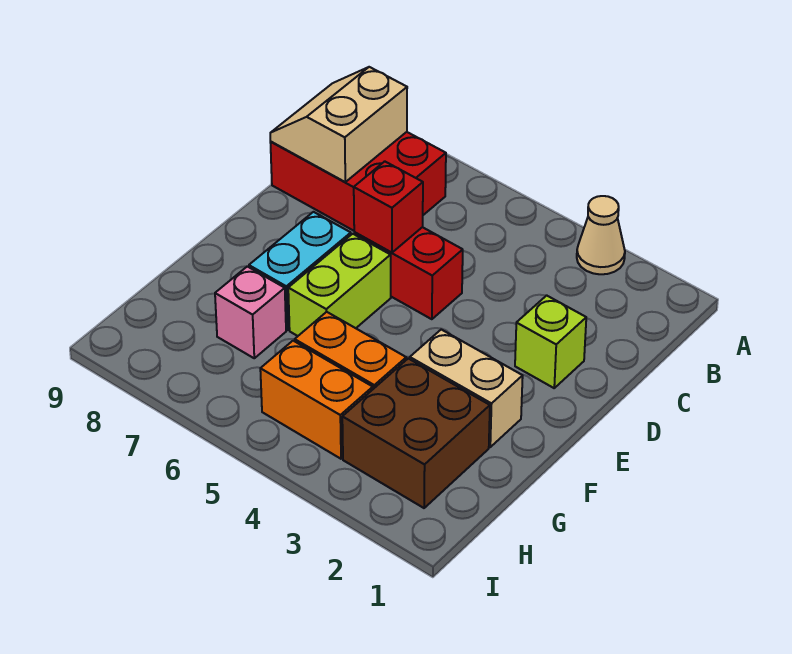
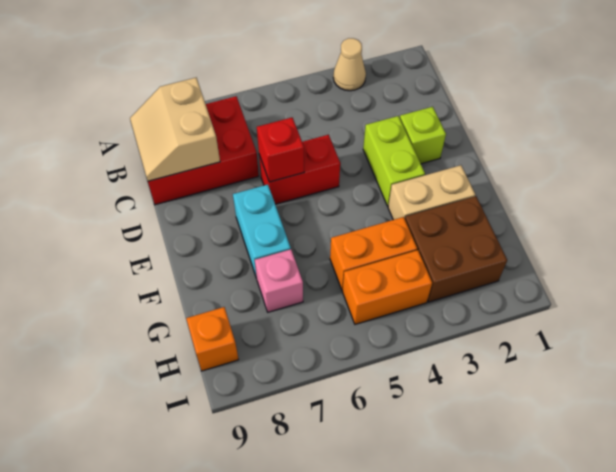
lime brick E6:F6 level 1 -> lime brick D3:E3 level 1
none -> orange brick H9 level 1

